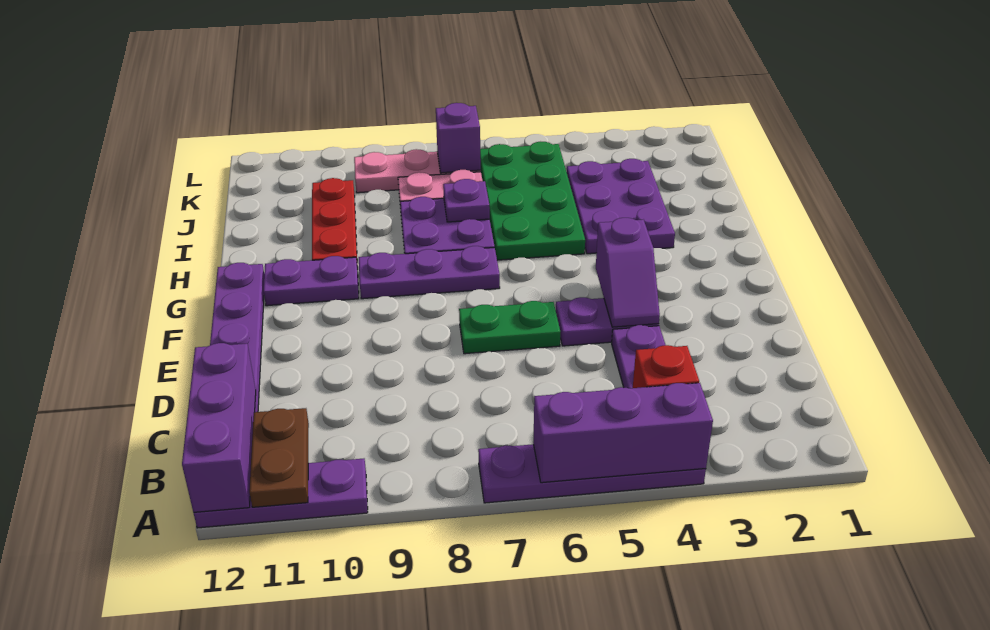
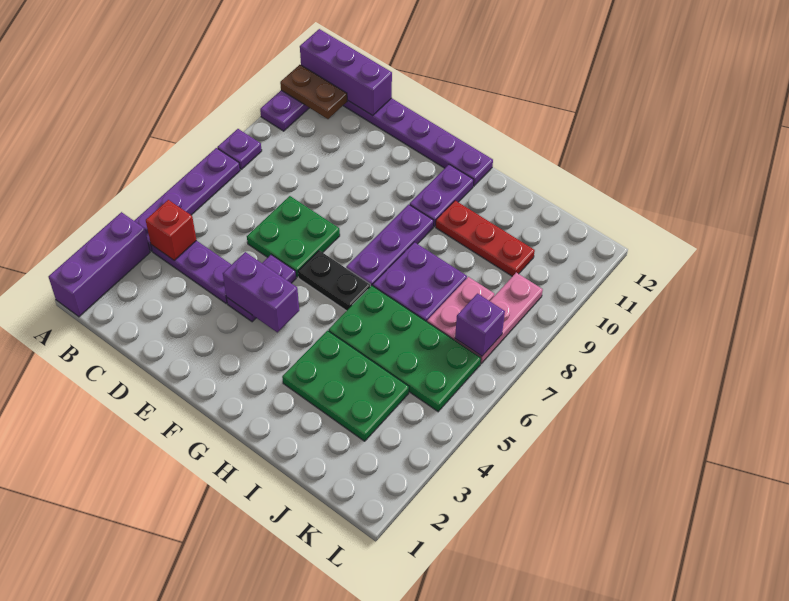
purple brick A4:A6 level 2 -> purple brick A1:A3 level 1
purple slope E4:F4 level 2 top F -> purple brick E4:F4 level 2
green plate E6:E7 level 1 -> green plate D6:E7 level 1
none -> black plate F6:G6 level 1
purple plate H3:J4 level 1 -> green plate H3:J4 level 1
purple plate I7 level 2 -> purple plate A8 level 1

